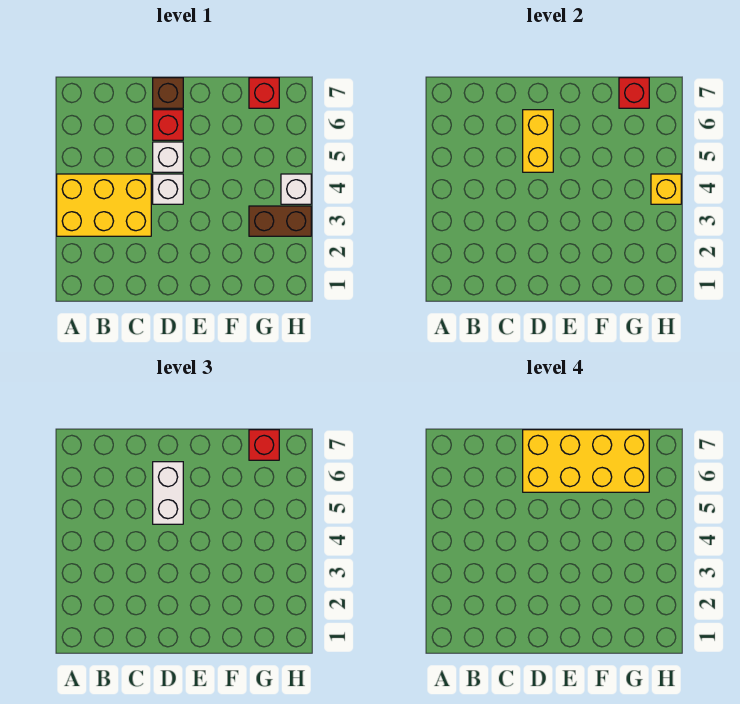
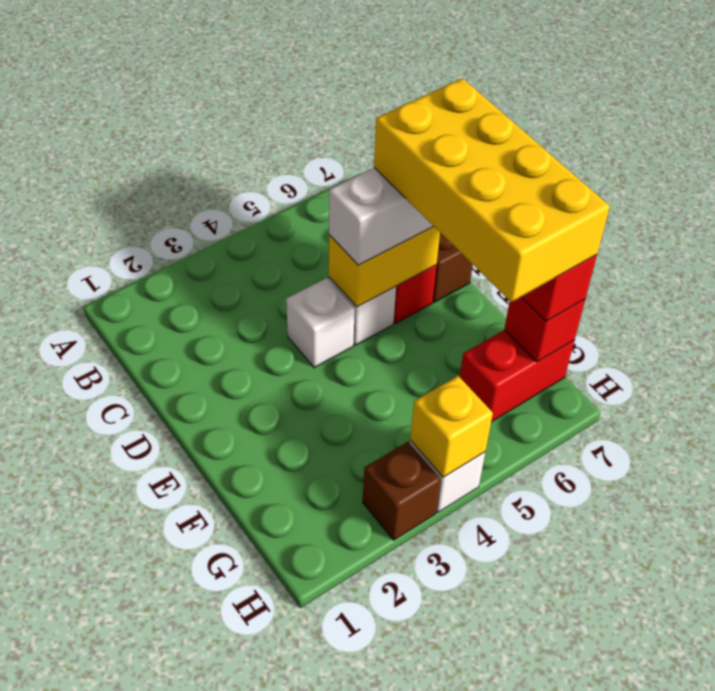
yellow brick A3:C4 level 1 -> none
brown brick G3:H3 level 1 -> brown brick H3 level 1
red brick G7 level 1 -> red brick G6:G7 level 1

